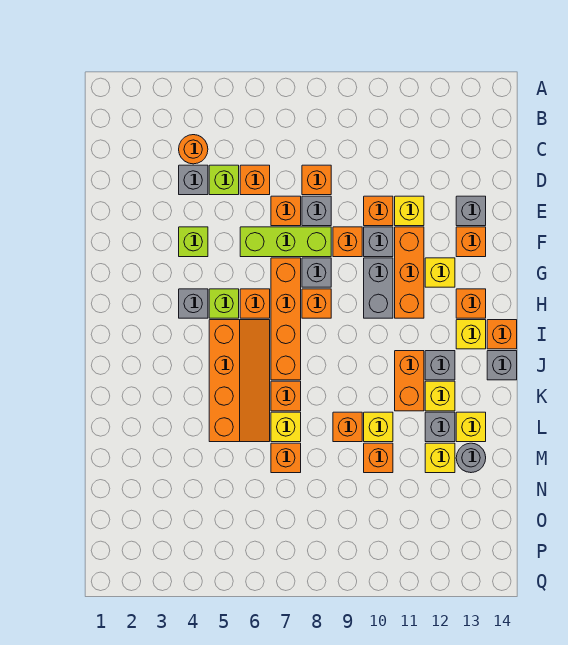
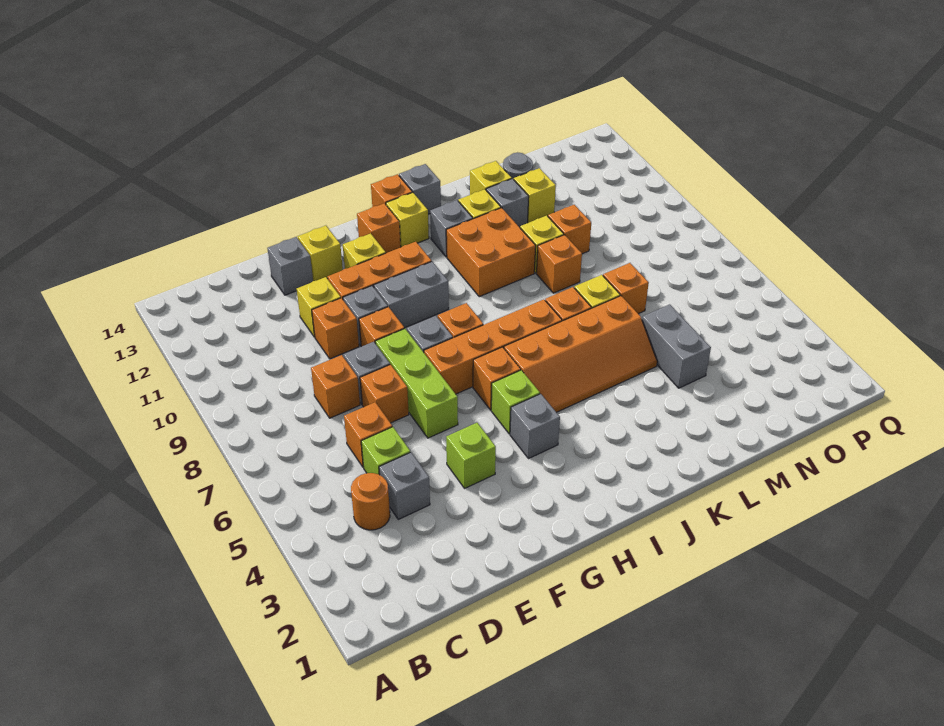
orange brick F13 level 1 -> yellow brick F13 level 1
orange slope I5:L6 level 1 top 5 -> orange slope I5:L6 level 1 top 6
orange brick J11:K11 level 1 -> orange brick J10:K11 level 1
none -> grey brick M4:M5 level 1

